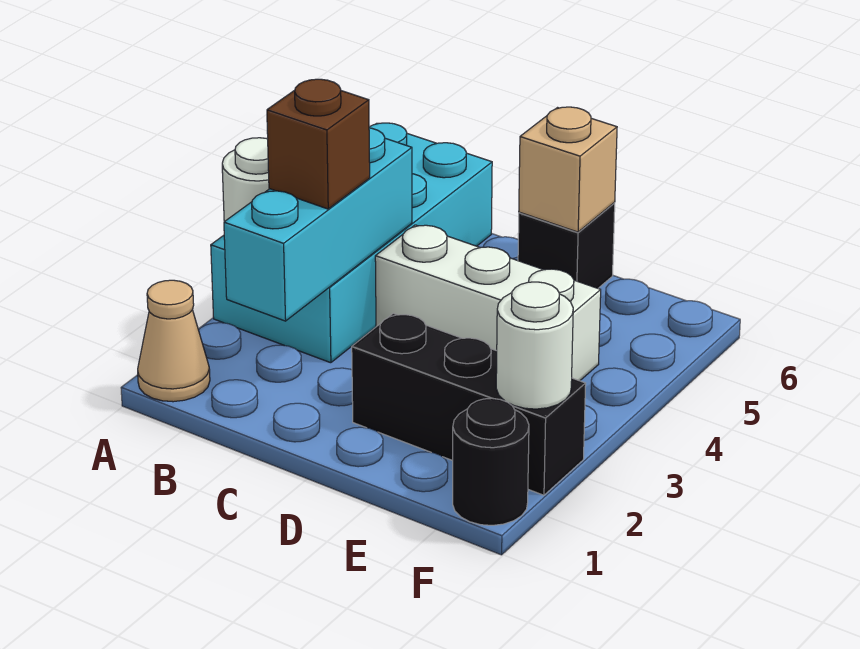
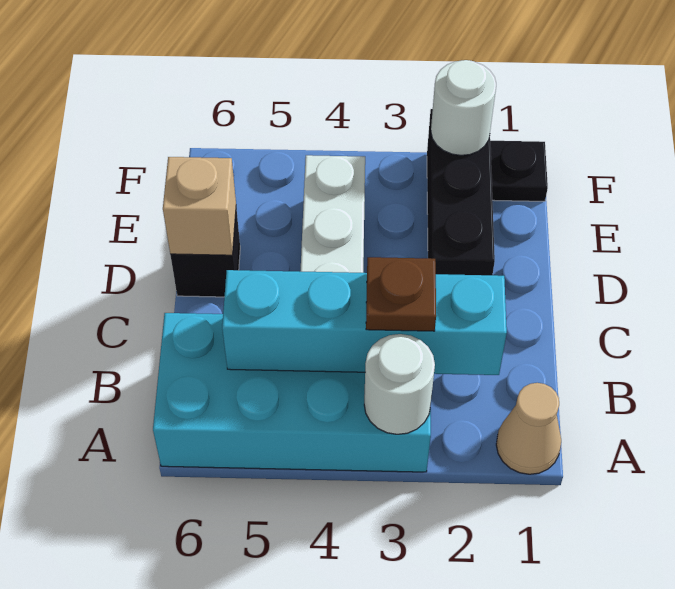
cyan brick B2:B4 level 2 -> cyan brick B2:B5 level 2
brown brick B3 level 3 -> brown plate B3 level 3
black round brick F1 level 1 -> black plate F1 level 1

